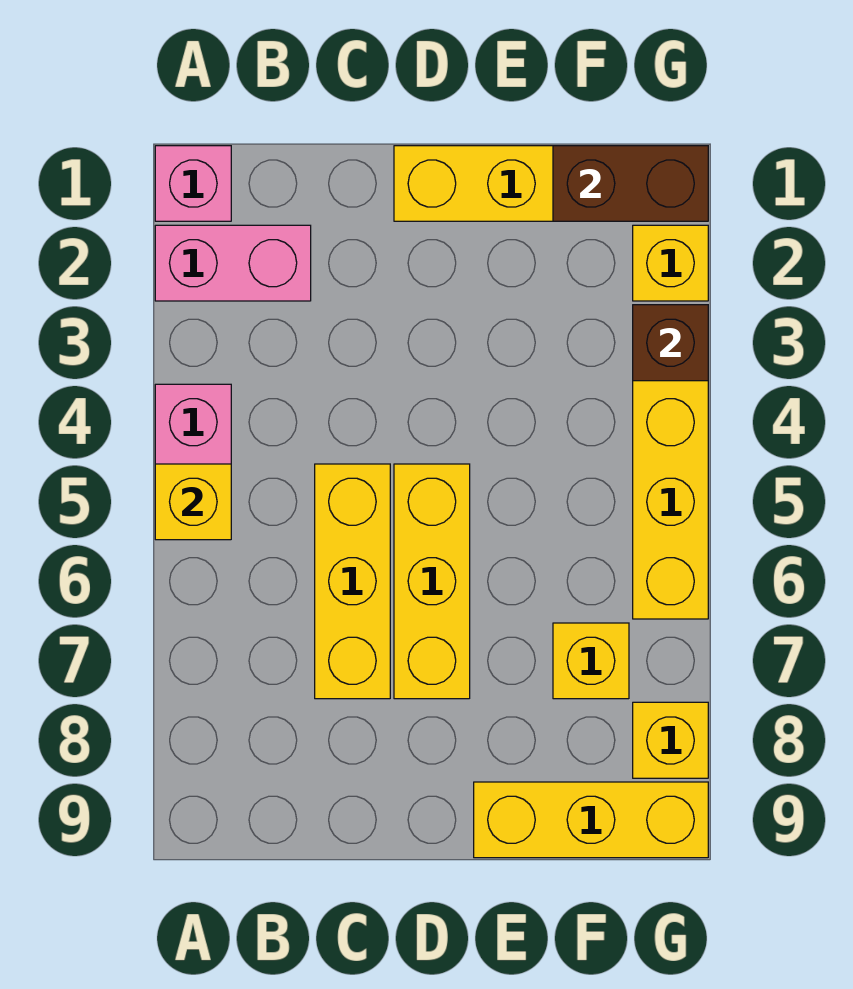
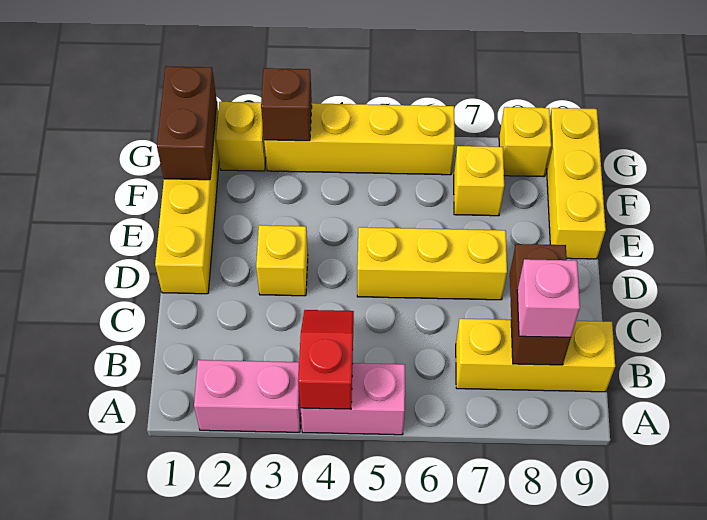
pink brick A1 level 1 -> pink brick B8 level 3
pink brick A2:B2 level 1 -> pink brick A2:A3 level 1
none -> red slope A4:B4 level 2 top A
yellow brick A5 level 2 -> yellow brick D3 level 1
none -> brown brick B8:C8 level 2
yellow brick C5:C7 level 1 -> yellow brick B7:B9 level 1

